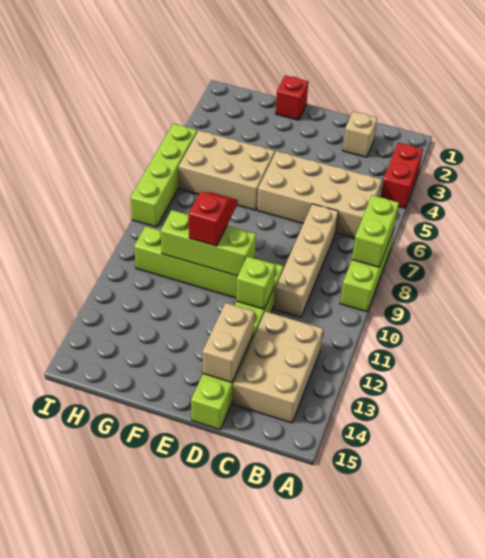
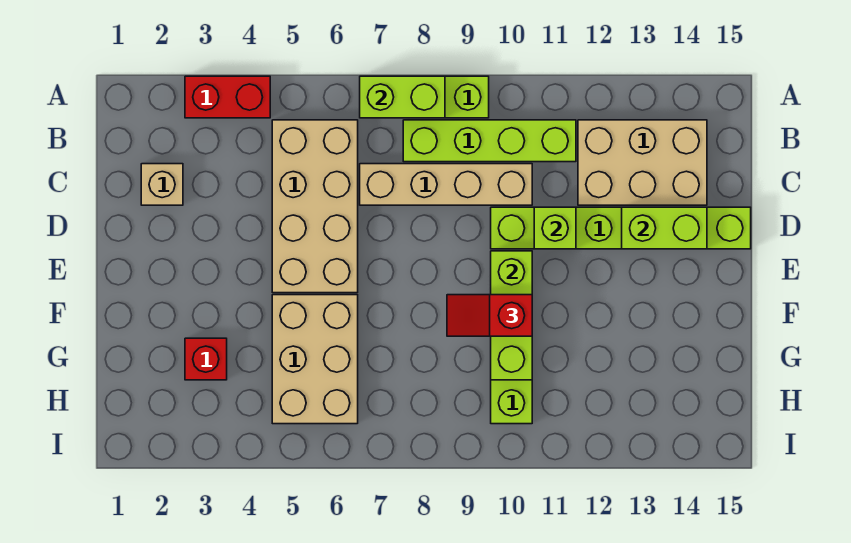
tan brick D13:D14 level 2 -> lime brick D13:D14 level 2
red brick F1 level 1 -> red brick G3 level 1
lime brick I5:I8 level 1 -> lime brick B8:B11 level 1

